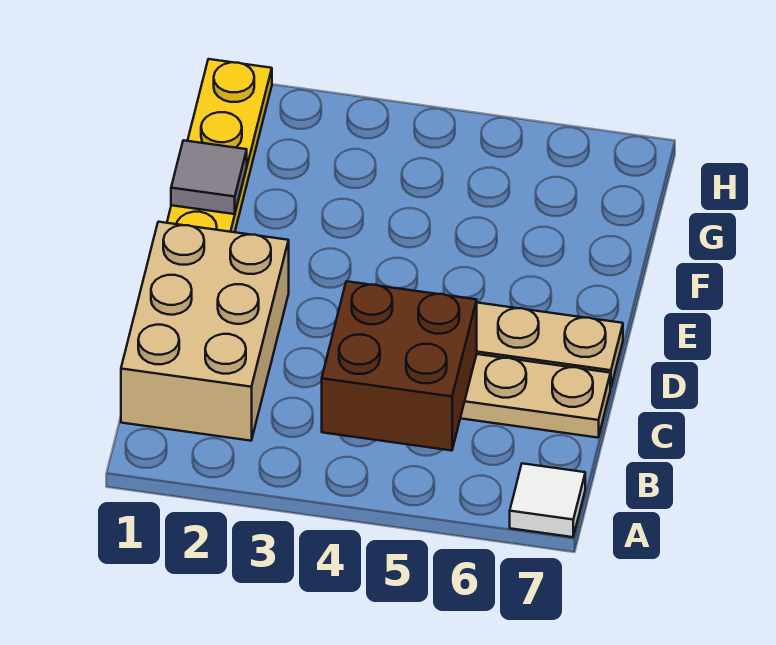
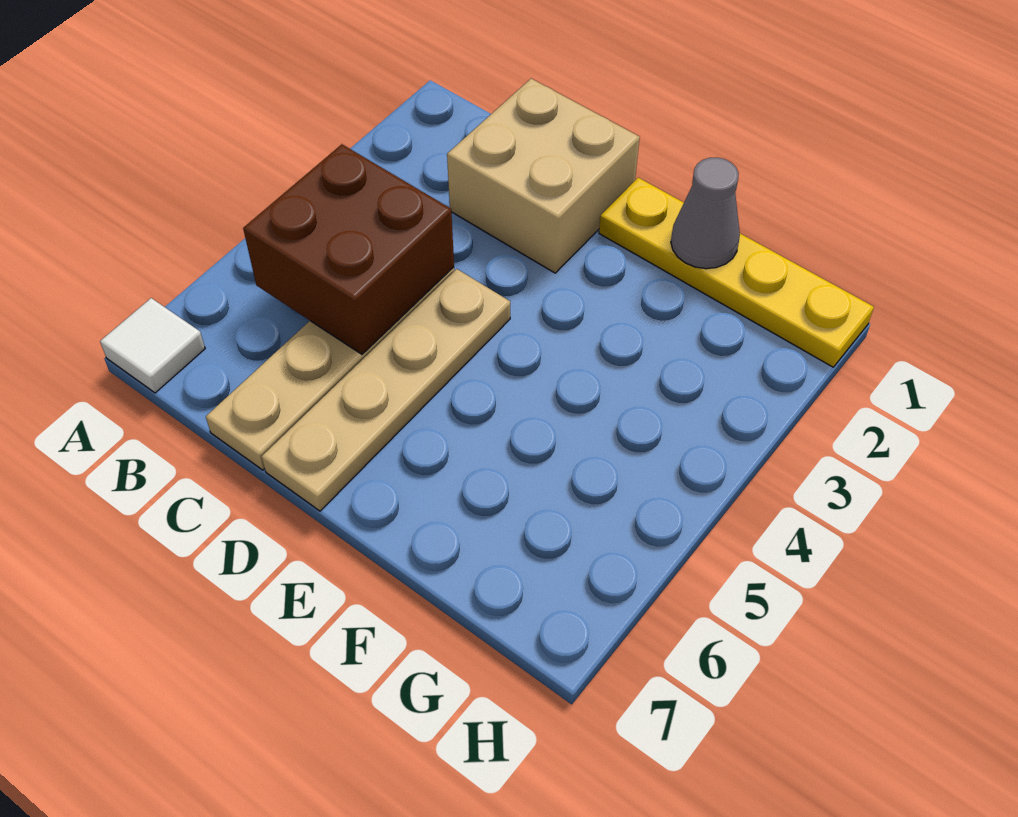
tan brick B1:D2 level 1 -> tan brick C1:D2 level 1
grey tile F1 level 2 -> grey cone F1 level 2

